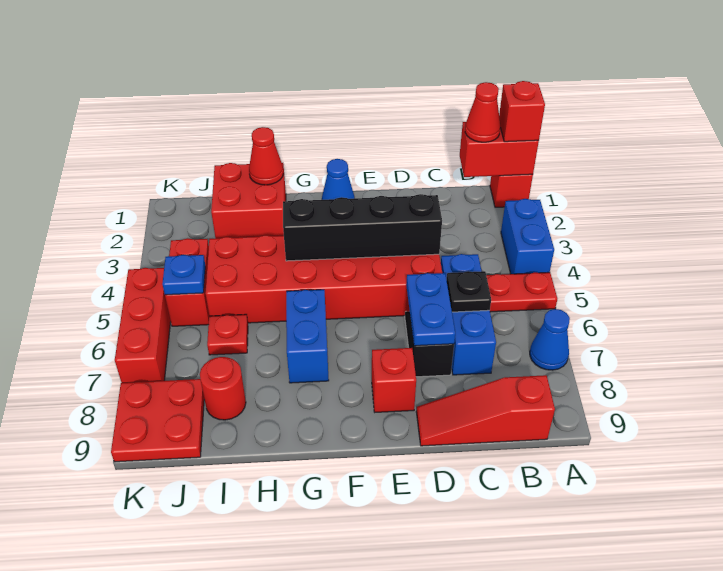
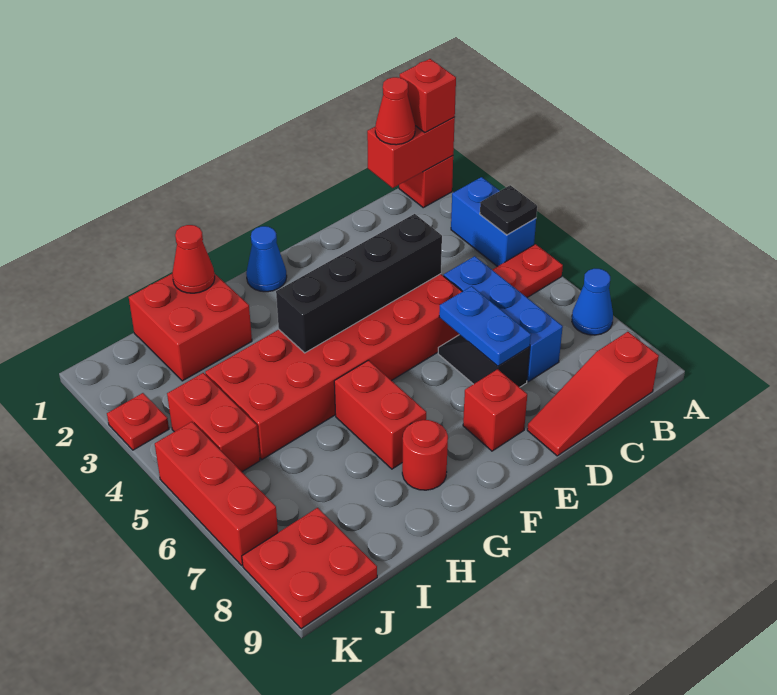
black plate C6 level 2 -> black plate A4 level 2
blue brick G6:G7 level 1 -> red brick G6:G7 level 1
red plate I6 level 1 -> red plate K3 level 1
red round brick I8 level 1 -> red round brick G8 level 1
blue plate J5 level 2 -> none

